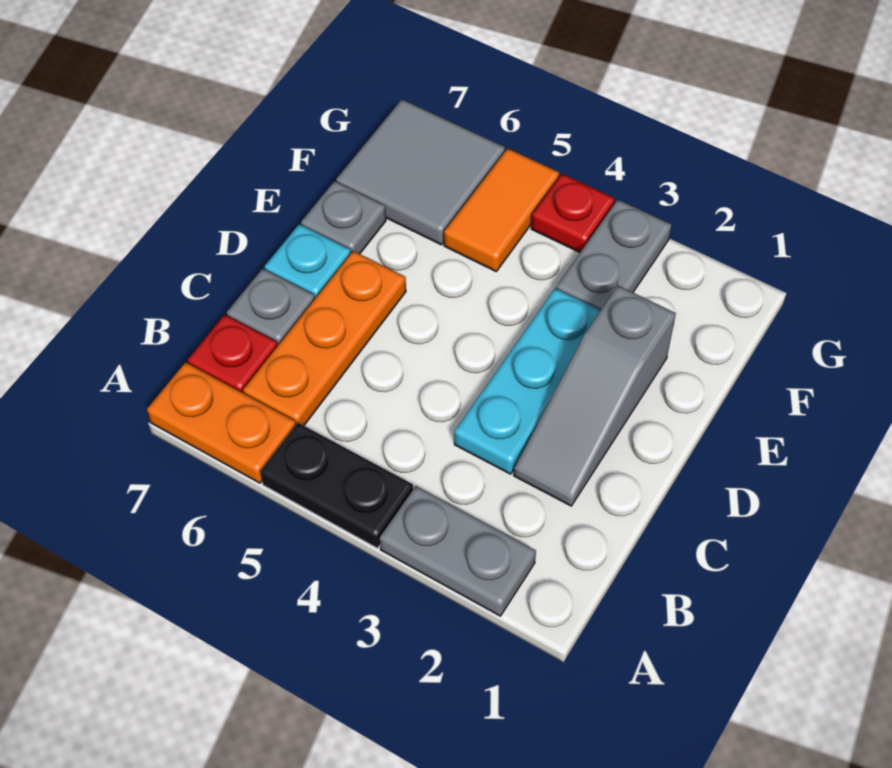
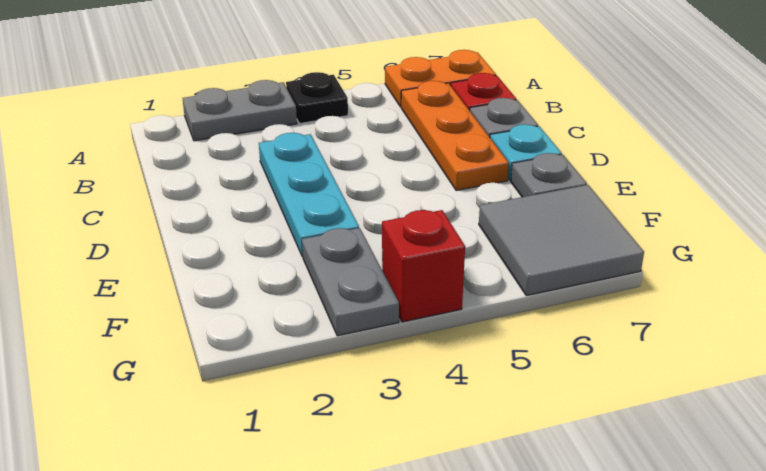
black plate A4:A5 level 1 -> black plate A4 level 1
grey slope C2:E2 level 1 top E -> none
orange tile F5:G5 level 1 -> none
red plate G4 level 1 -> red brick G4 level 1

